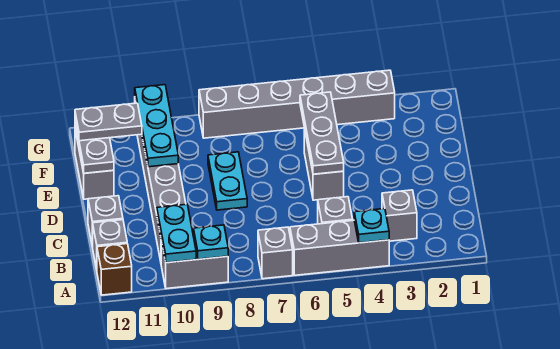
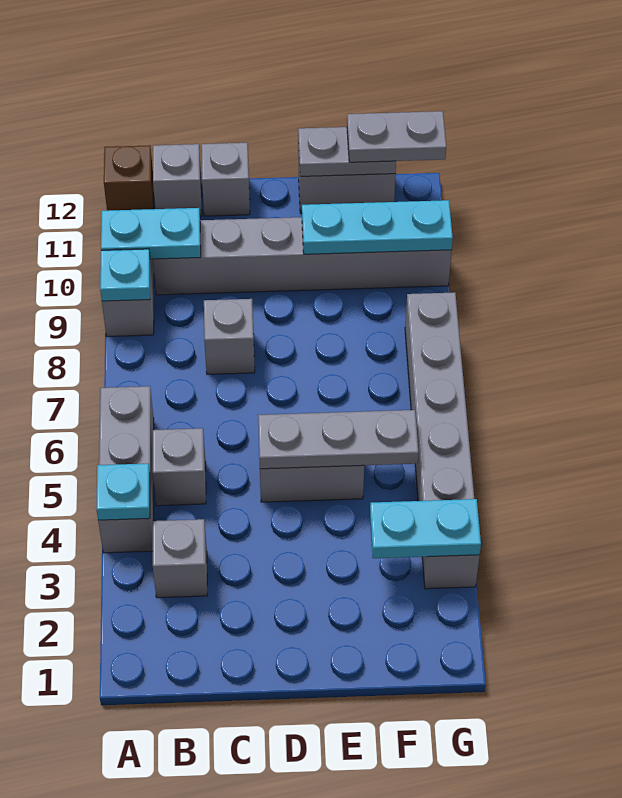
grey brick A7 level 1 -> grey brick C8 level 1
cyan plate D8:E8 level 1 -> cyan plate F3:G3 level 2
grey plate F11:F12 level 3 -> grey plate F12:G12 level 3

